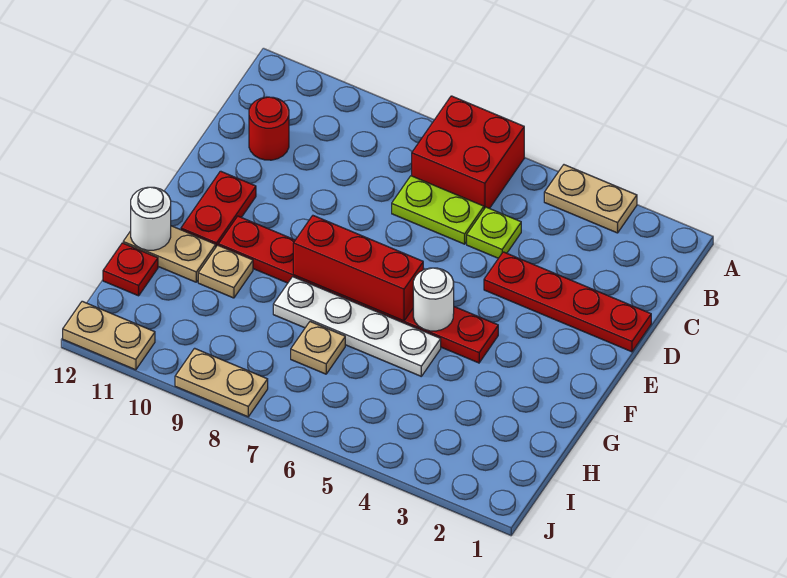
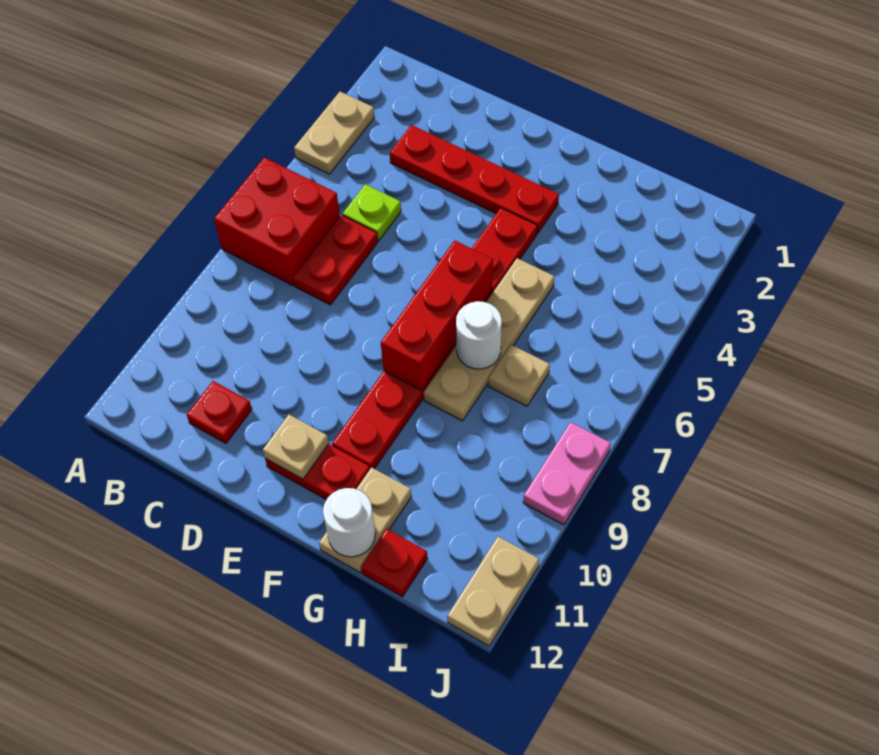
lime plate C6:C7 level 1 -> red plate C6:C7 level 1
red round brick C11 level 1 -> red plate C11 level 1
red plate D1:D4 level 1 -> red plate C3:F3 level 1
white round brick F5 level 2 -> white round brick G7 level 2
white plate G5:G8 level 1 -> tan plate G5:G8 level 1
tan plate G10 level 1 -> tan plate E11 level 2
tan plate J8:J9 level 1 -> pink plate J8:J9 level 1

